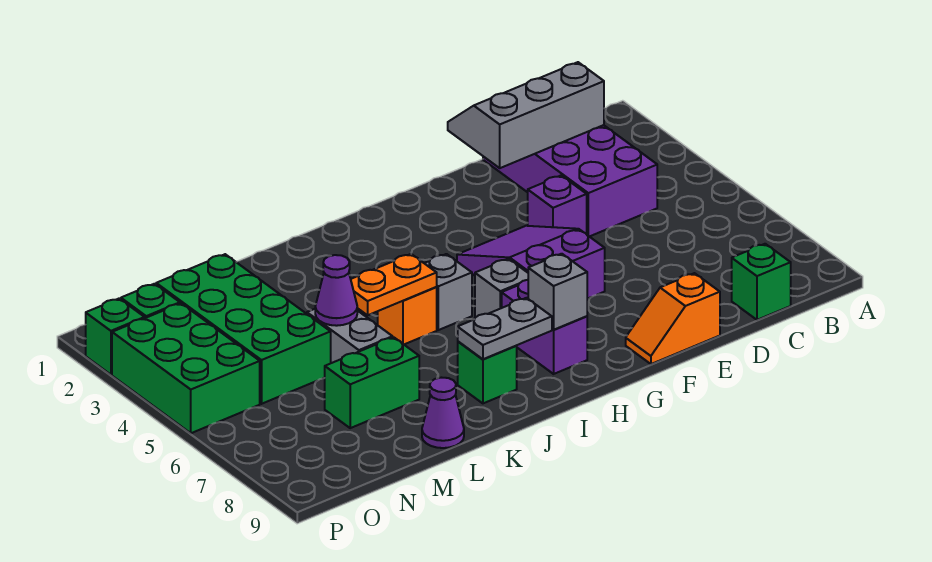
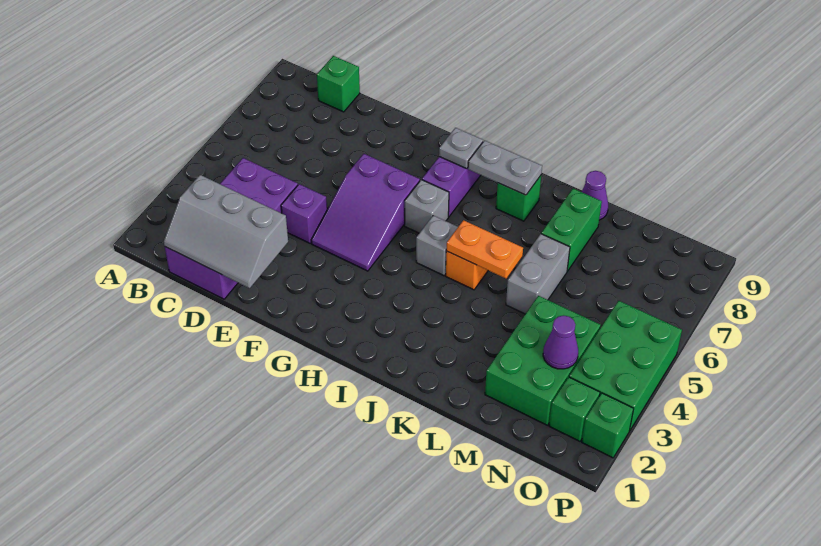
orange slope E9:F9 level 1 top E -> none
grey brick H8 level 2 -> grey plate H8 level 2
purple cone L5 level 2 -> purple cone N3 level 2
green brick L7:M7 level 1 -> green brick L7:L8 level 1
green brick M2:N5 level 1 -> green brick M2:N4 level 1

